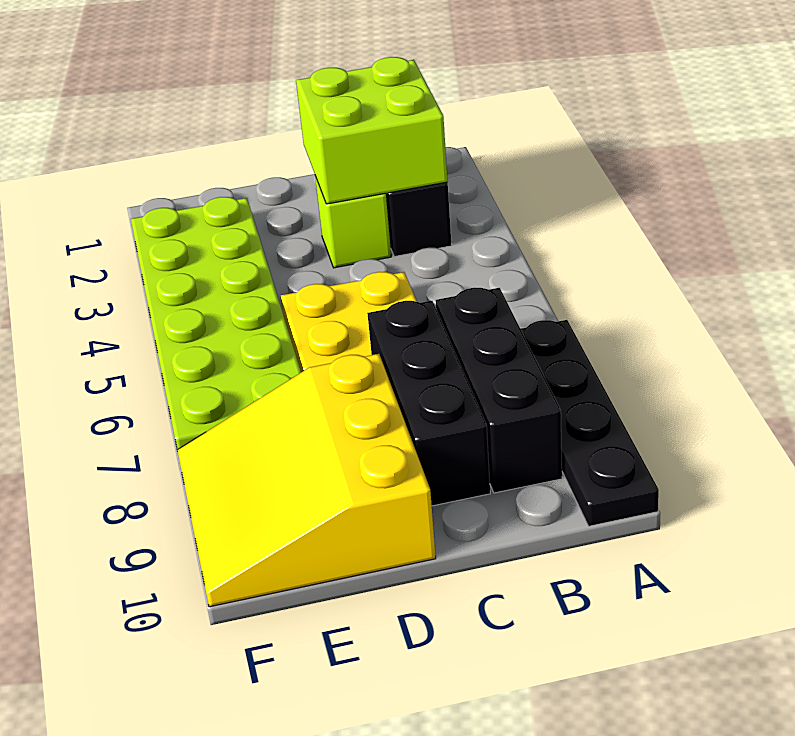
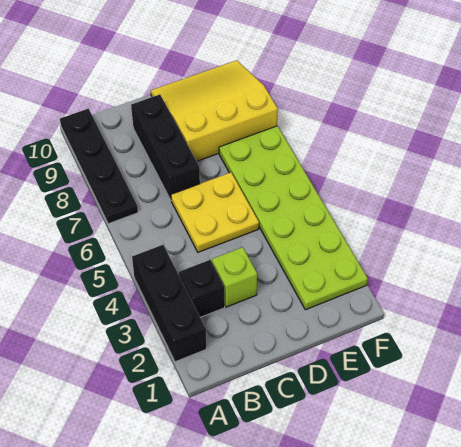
lime brick B2:C3 level 2 -> none
black brick B7:B9 level 1 -> black brick A2:A4 level 1
yellow slope D8:F10 level 1 top D -> yellow slope D8:F10 level 1 top 8

